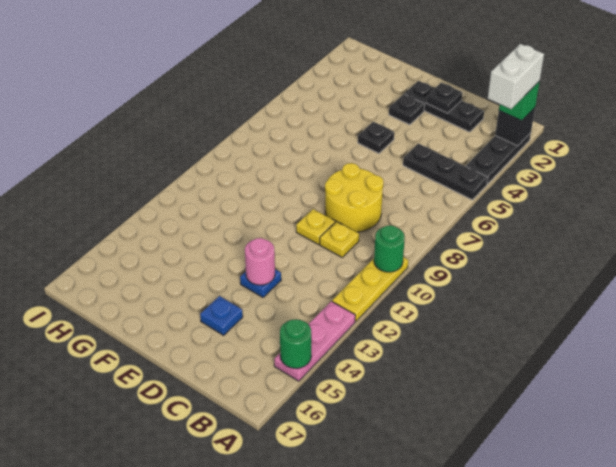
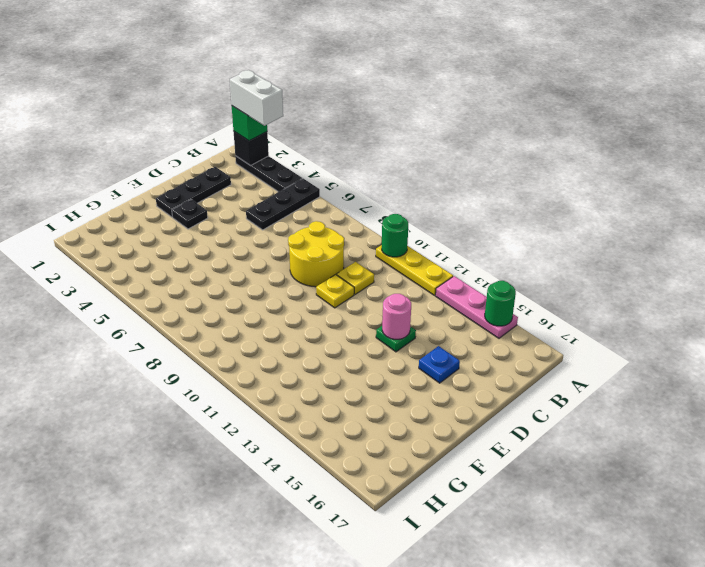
black plate D2 level 2 -> none
blue plate D13 level 1 -> green plate D13 level 1
black plate E5 level 1 -> none

